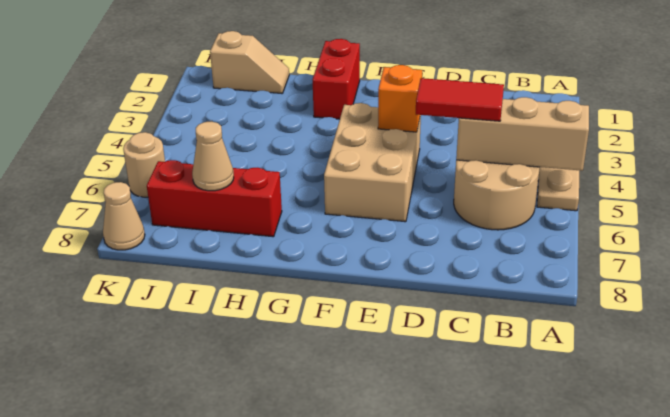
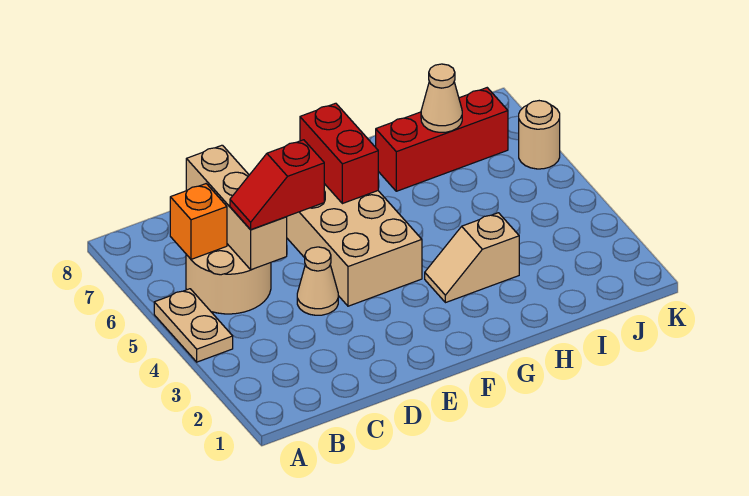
tan brick A5:C5 level 2 -> tan brick C5:C7 level 2
red tile C5:D5 level 3 -> red slope C5:D5 level 3 top D
orange brick E4 level 2 -> orange brick B6 level 2
red brick G1:G2 level 1 -> red brick F6:F7 level 2
tan slope I1:J1 level 1 top J -> tan slope G3:H3 level 1 top H
tan cone K8 level 1 -> tan cone D4 level 1

